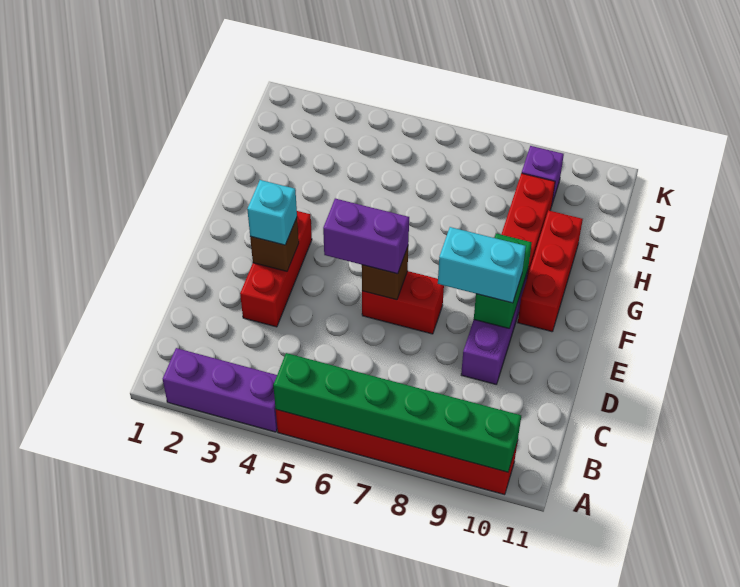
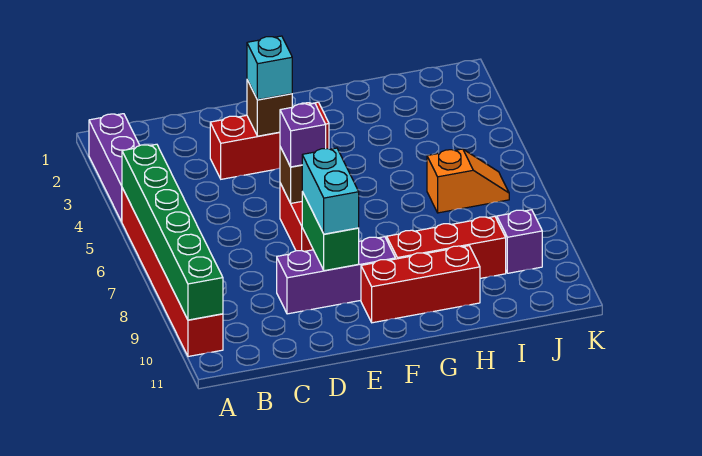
purple brick E5:E6 level 3 -> purple brick E6 level 3
green brick E9:F9 level 2 -> green brick E8:E9 level 2
none -> orange slope I6:J6 level 1 top I

